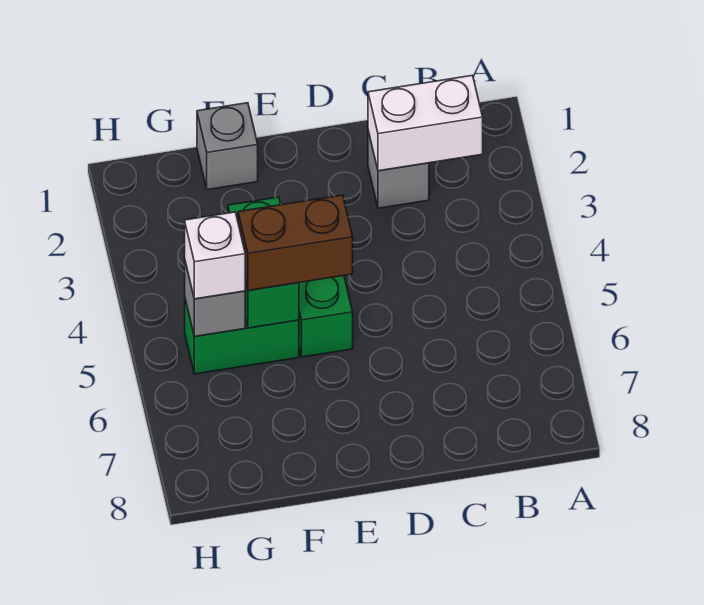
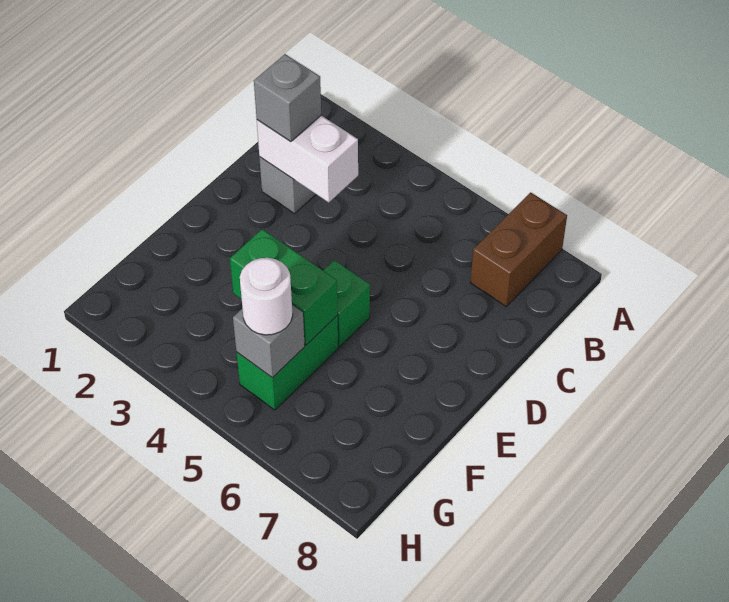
white brick B2:C2 level 2 -> white brick C2:C3 level 2
brown brick E5:F5 level 3 -> brown brick A7:B7 level 1
grey brick F1 level 1 -> grey brick C2 level 3
white brick G5 level 3 -> white round brick G5 level 3

